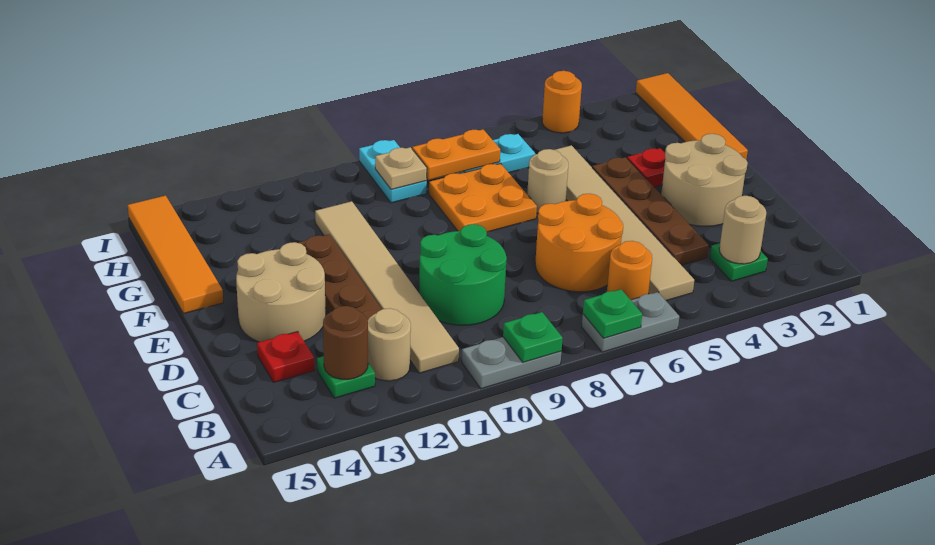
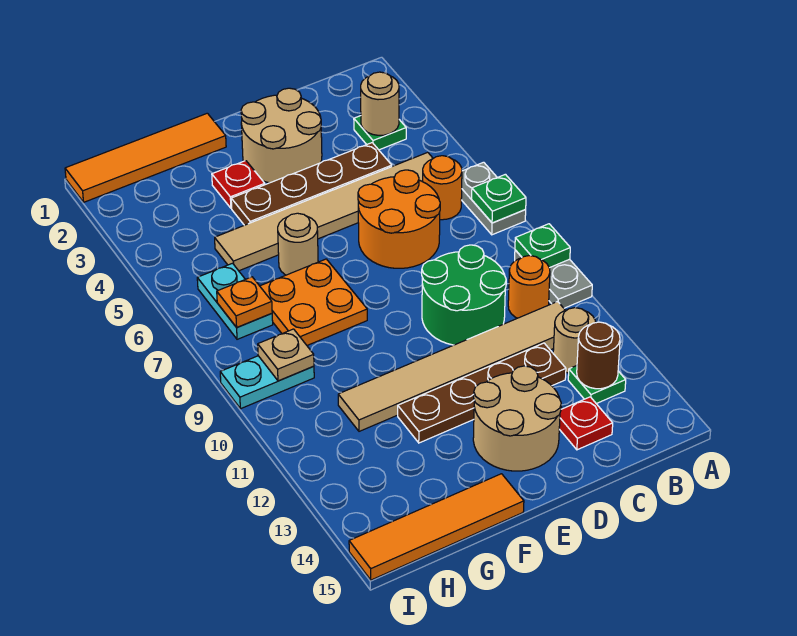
orange plate H7:H8 level 2 -> orange plate H7 level 2
orange round brick I4 level 1 -> orange round brick B10 level 1

